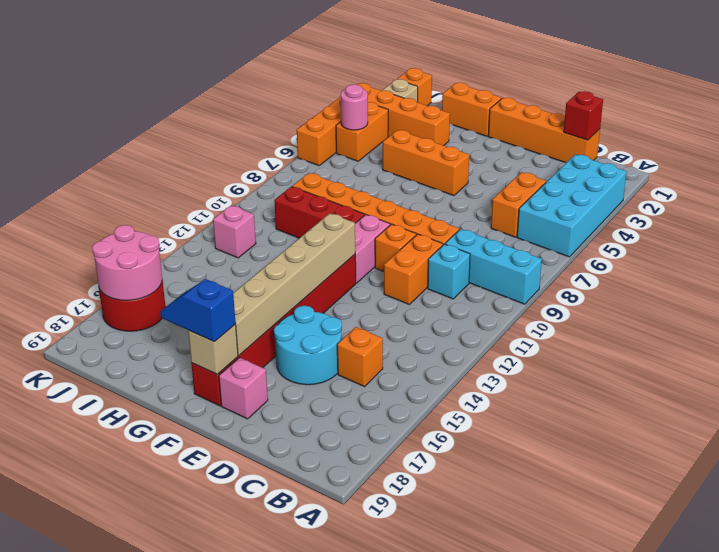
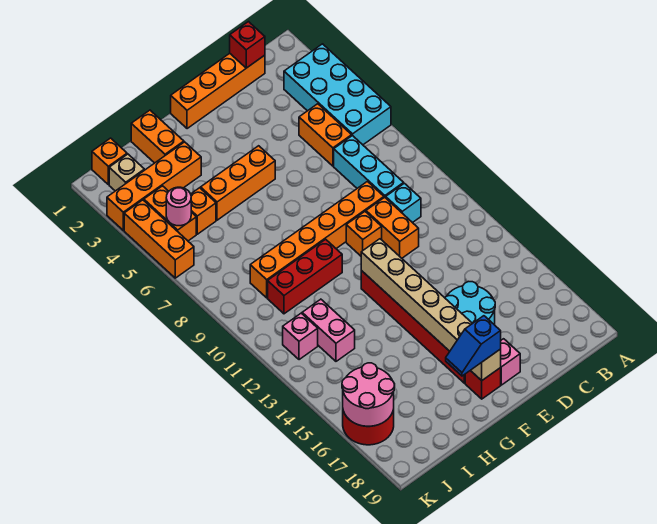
cyan brick A9:C9 level 1 -> cyan brick C7:C9 level 1
orange brick C15 level 1 -> orange brick I5 level 1
pink brick F10:F11 level 1 -> pink brick I12:I13 level 1
orange brick G1:H1 level 1 -> orange brick H1:H2 level 1

